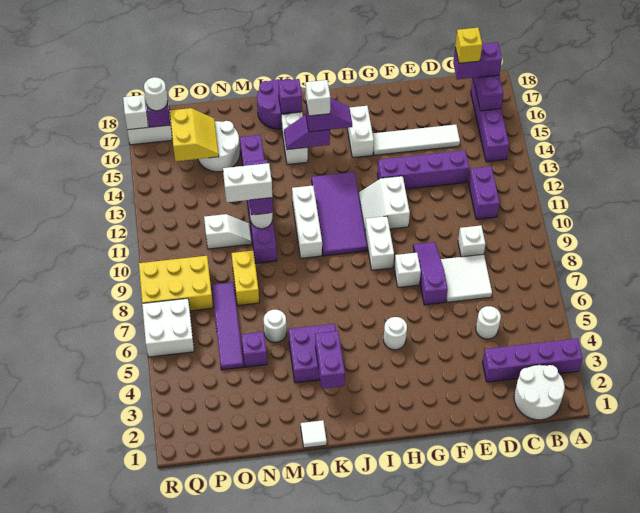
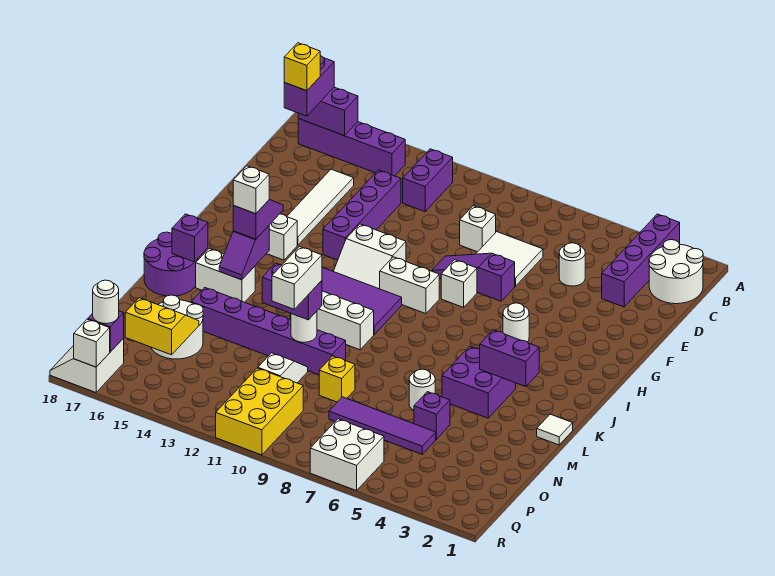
purple brick C11:C12 level 1 -> purple brick B12:C12 level 1
yellow brick N8:N9 level 1 -> yellow brick N9 level 1
yellow brick P8:R9 level 1 -> yellow brick P10:R11 level 1

